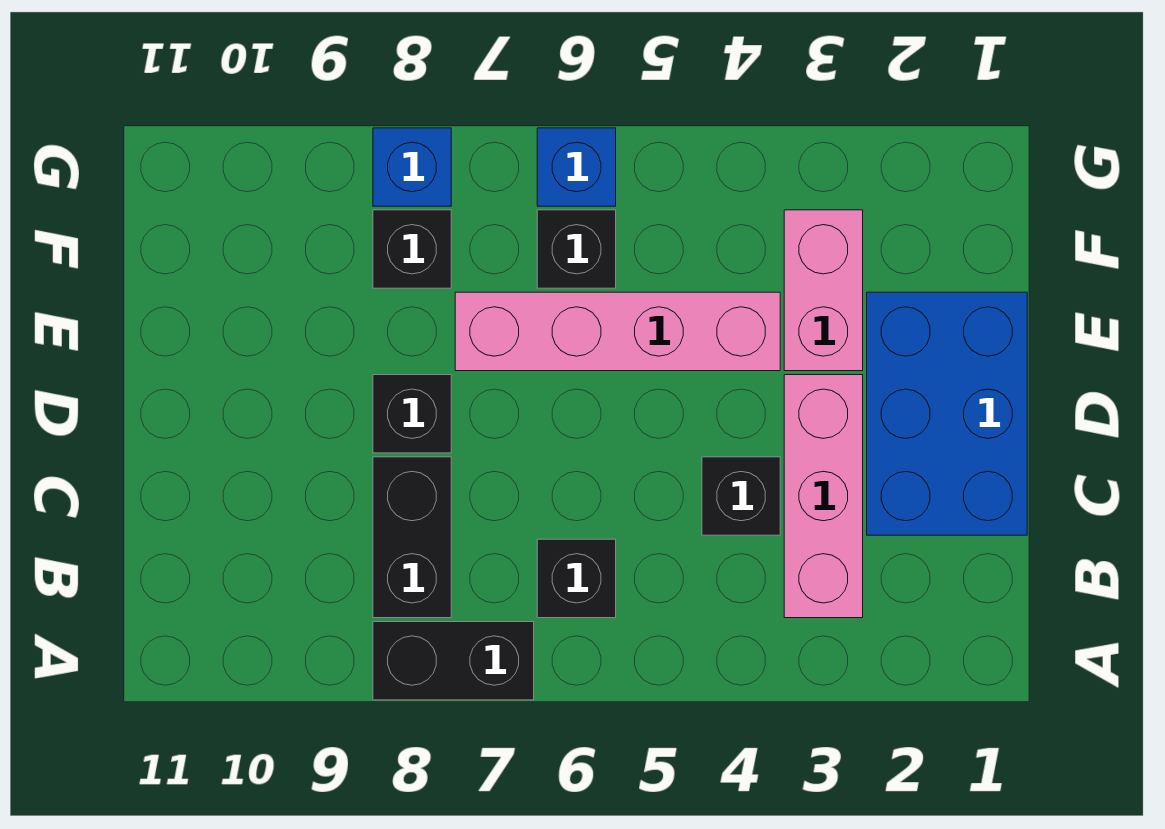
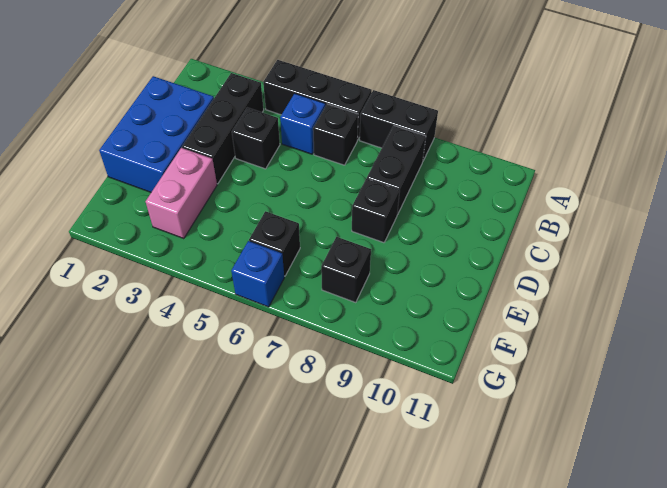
none -> black brick A4:A6 level 1
pink brick B3:D3 level 1 -> black brick B3:D3 level 1
pink brick E4:E7 level 1 -> none
blue brick G8 level 1 -> blue brick B5 level 1

